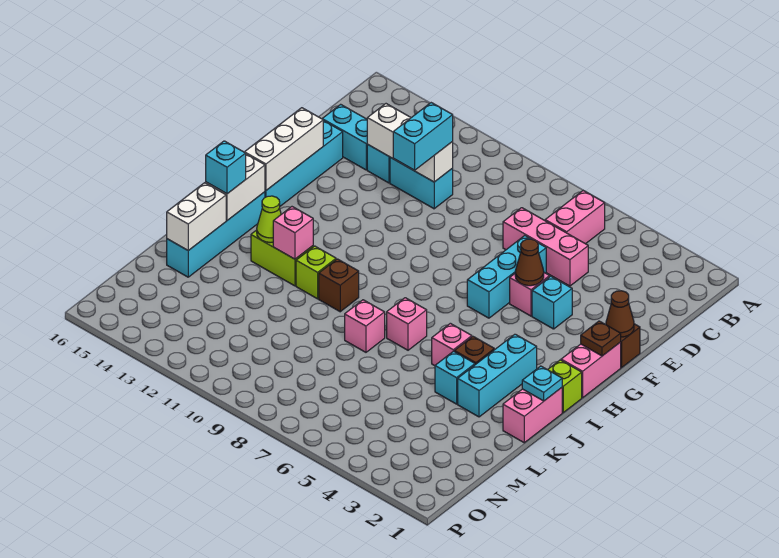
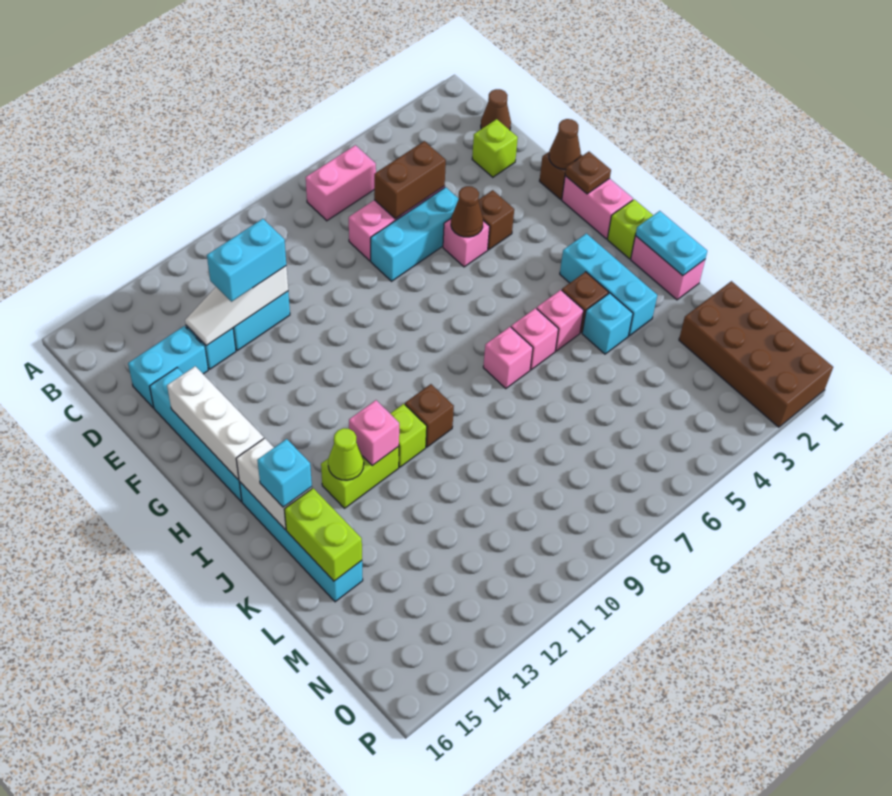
pink brick B6:C6 level 1 -> pink brick B6:B7 level 1
none -> brown cone C1 level 1
none -> lime brick D2 level 1
none -> brown brick D5:D6 level 2
white brick D11:D13 level 2 -> white slope D11:D13 level 2 top 11
cyan brick D11:E11 level 3 -> cyan brick D11:D12 level 3
cyan brick E6:G6 level 1 -> cyan brick E5:E7 level 1
cyan brick F4 level 1 -> brown brick F4 level 1
cyan plate J1 level 2 -> cyan plate J1:K1 level 2
pink brick K8 level 1 -> pink brick J6 level 1
white brick K15:L15 level 2 -> lime brick K15:L15 level 2
none -> brown brick M1:P2 level 1

